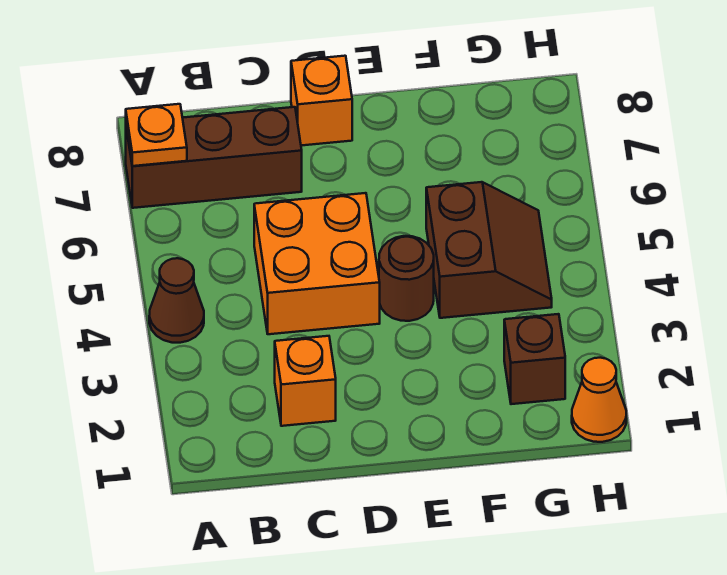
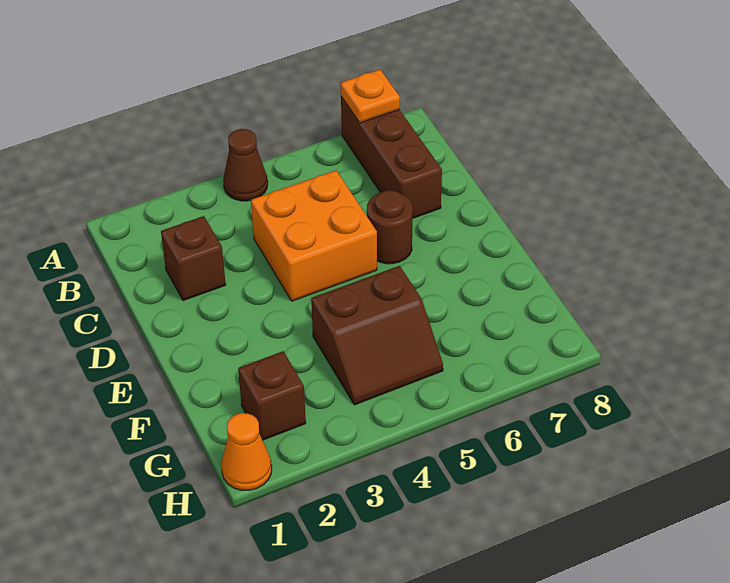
orange brick C2 level 1 -> brown brick C2 level 1
orange brick D8 level 1 -> none
brown round brick E4 level 1 -> brown round brick D6 level 1

